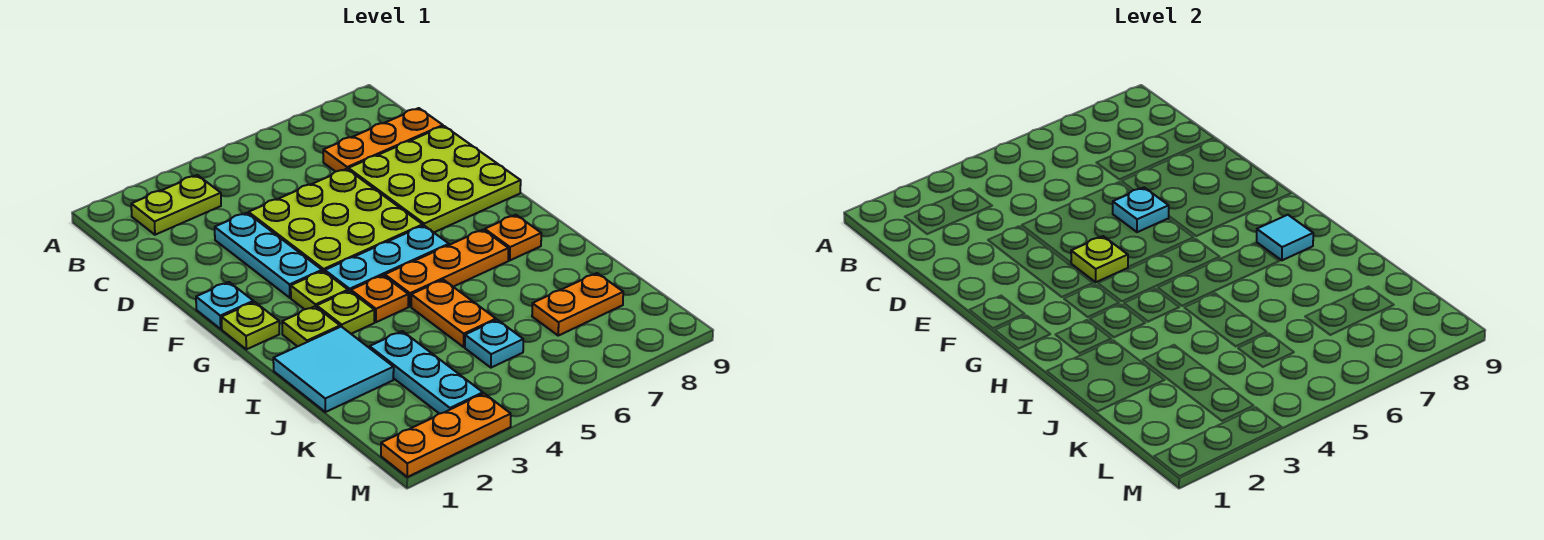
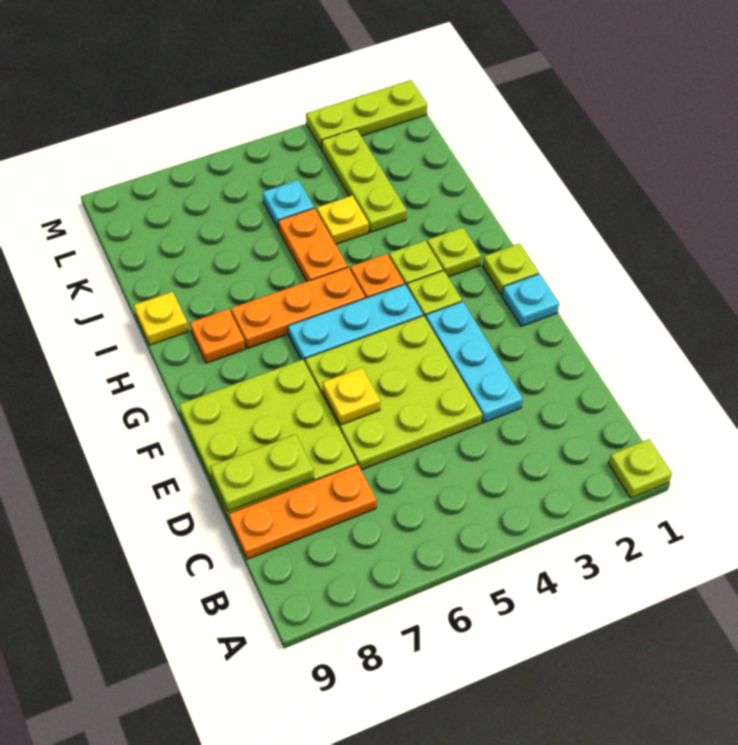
lime plate B2:B3 level 1 -> lime plate D8:D9 level 2
cyan plate E6 level 2 -> yellow plate E6 level 2
lime plate F4 level 2 -> lime plate A1 level 1
cyan tile H8 level 2 -> none
cyan tile I1:J2 level 1 -> none
none -> yellow plate I9 level 1
cyan plate J3:L3 level 1 -> lime plate J3:L3 level 1
none -> yellow plate J4 level 1
orange plate K7:K8 level 1 -> none
orange plate M1:M3 level 1 -> lime plate M1:M3 level 1

